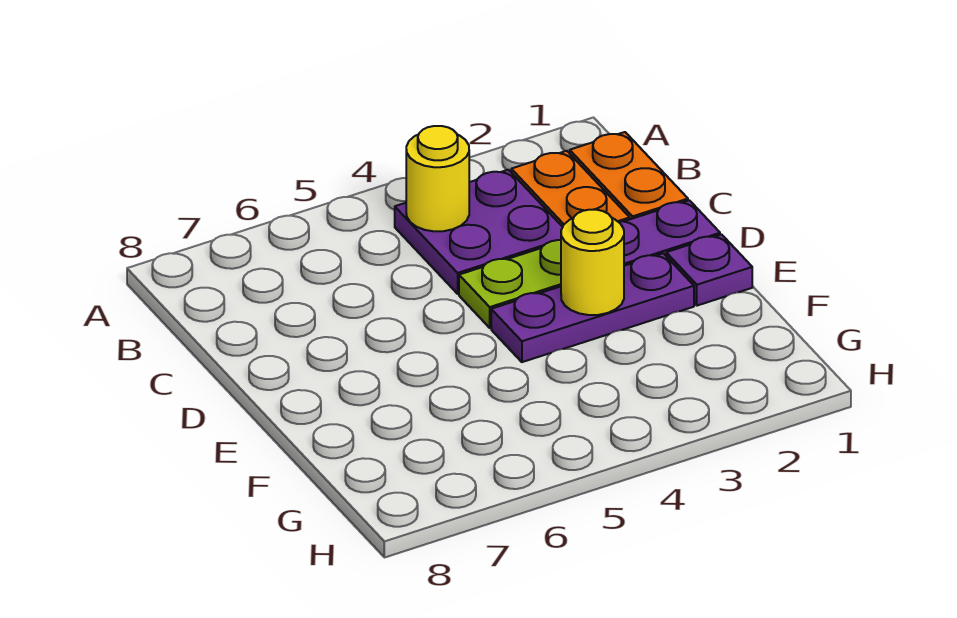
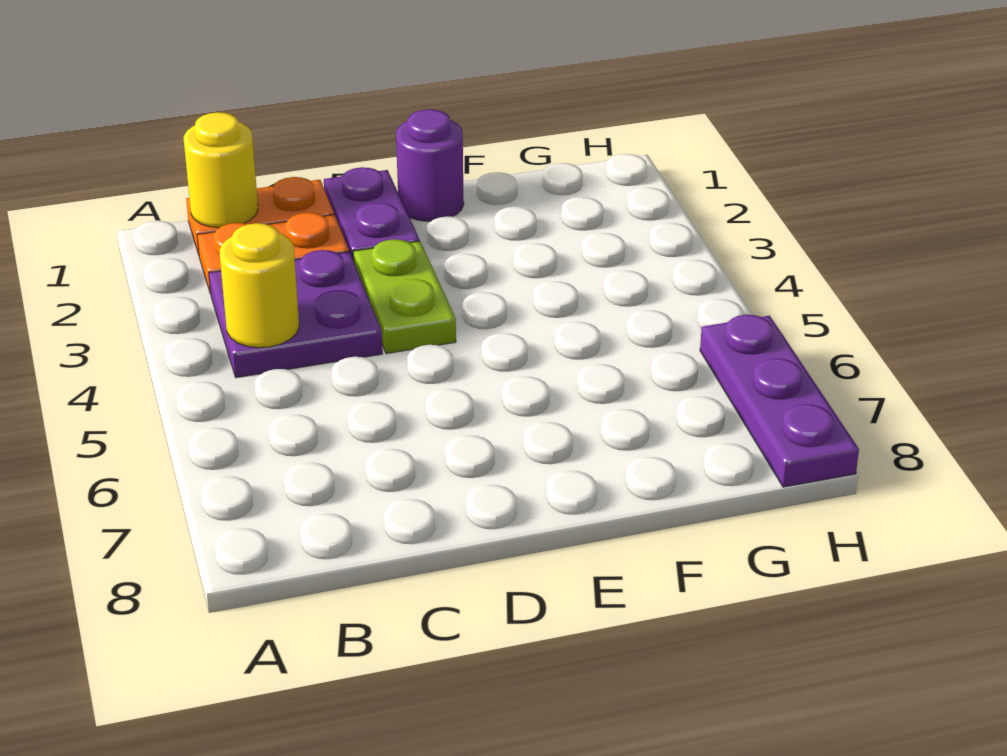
purple plate E1 level 1 -> purple round brick E1 level 1
purple plate E2:E4 level 1 -> purple plate H6:H8 level 1
yellow round brick E3 level 2 -> yellow round brick B1 level 2

